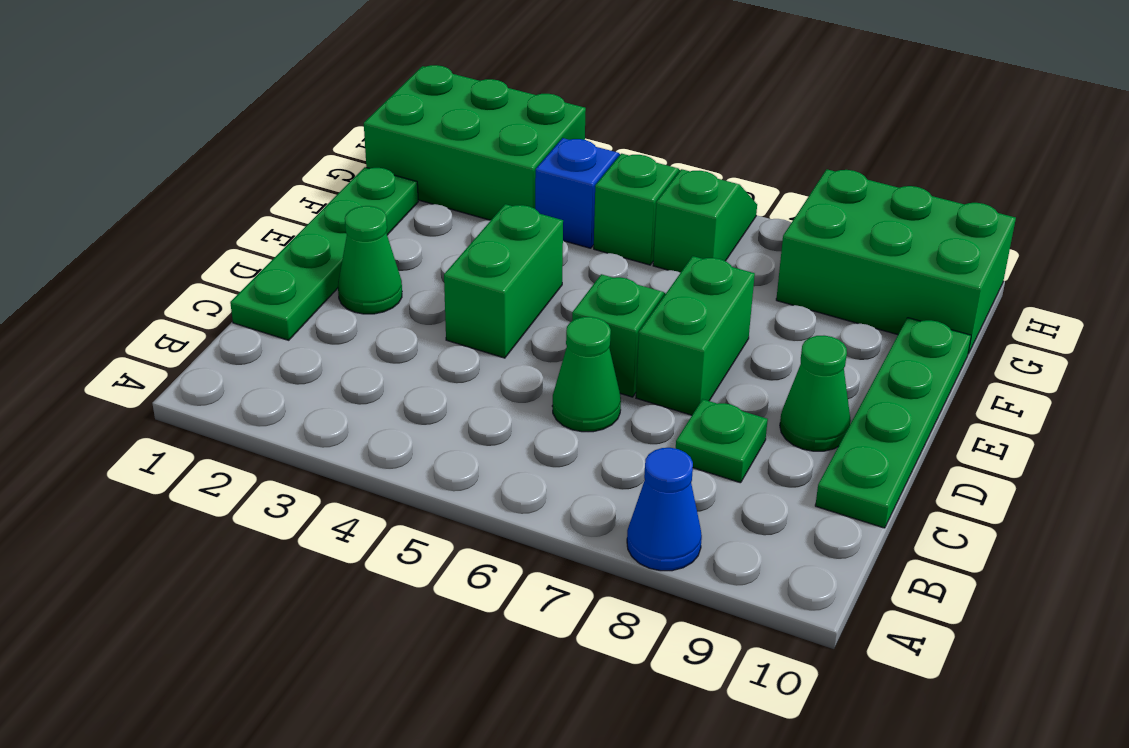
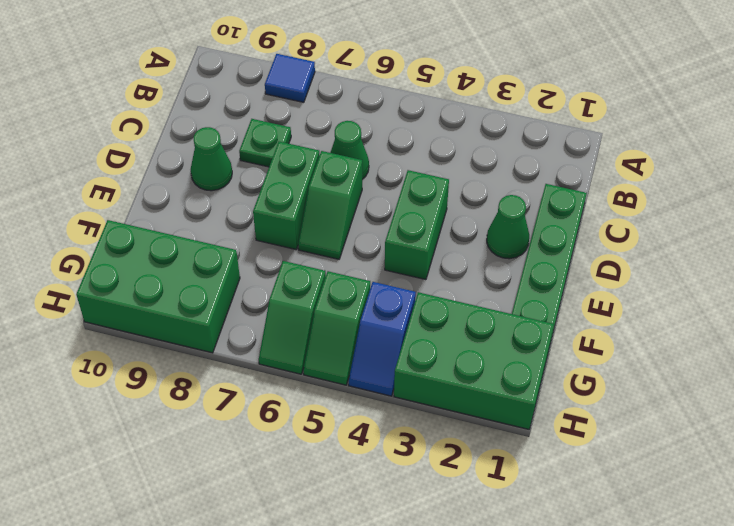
blue cone A8 level 1 -> blue tile A8 level 1
green plate C10:F10 level 1 -> none

